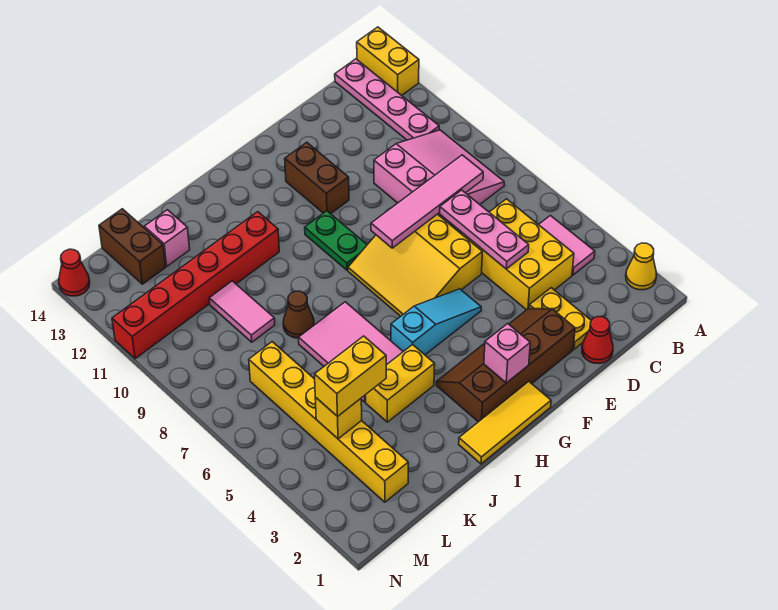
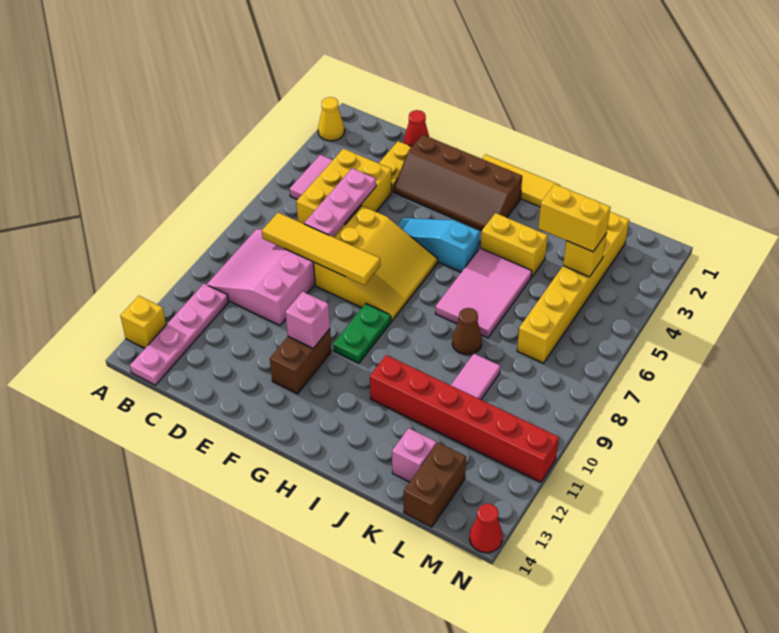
yellow brick A13:A14 level 1 -> yellow brick A13 level 1
pink tile C8:F8 level 2 -> yellow tile C8:F8 level 2
pink brick G2 level 2 -> pink brick F11 level 2

